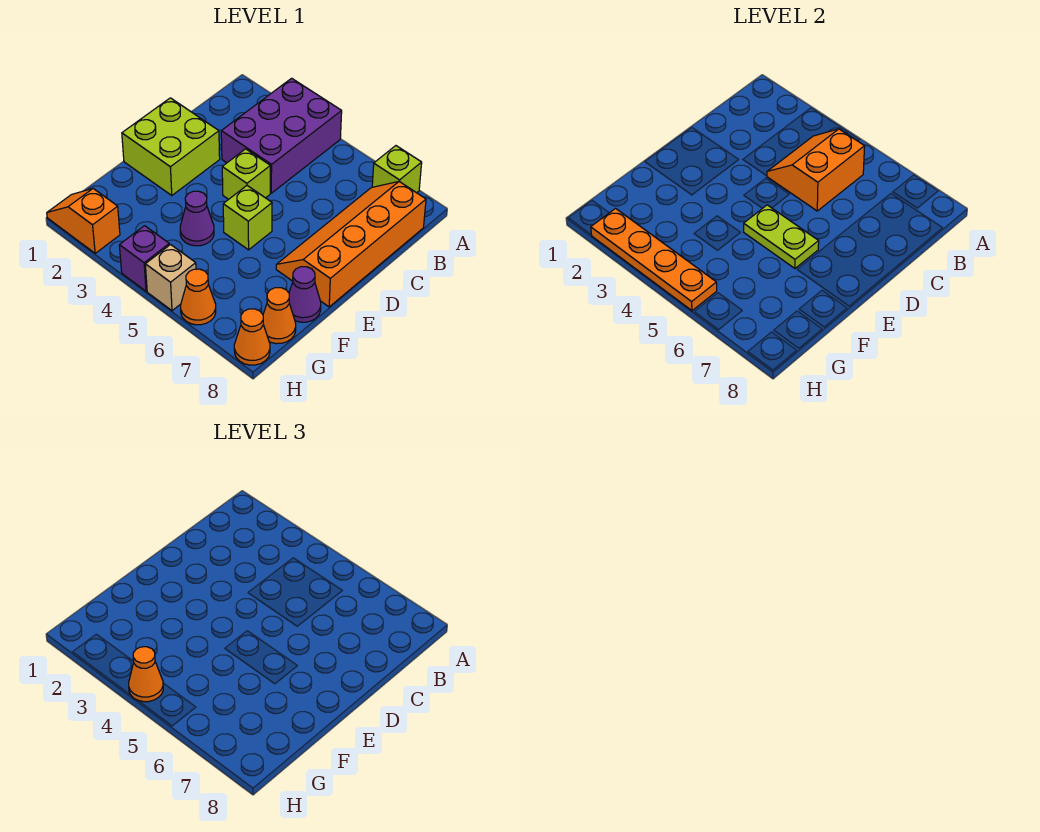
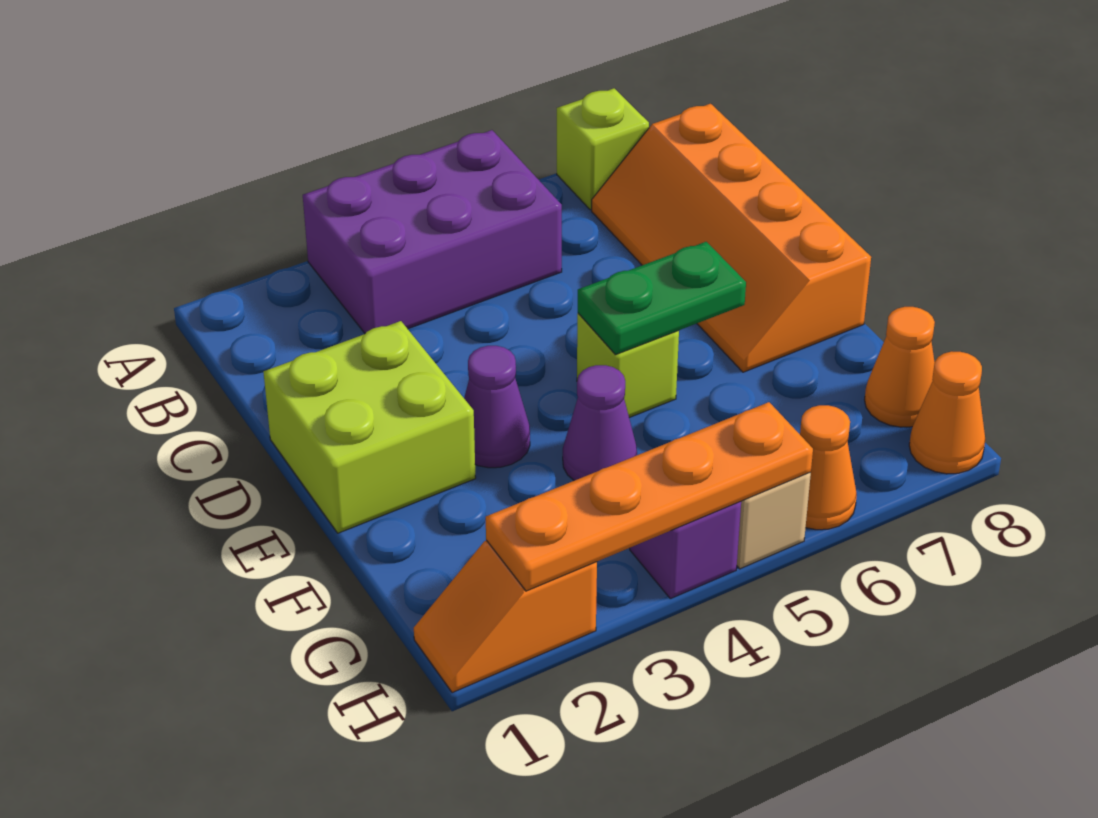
purple brick A3:C4 level 1 -> purple brick A3:B5 level 1
orange slope B4:C5 level 2 top 5 -> none
lime brick D4 level 1 -> none
lime plate E5:E6 level 2 -> green plate E5:E6 level 2
purple cone F8 level 1 -> purple cone E3 level 1
orange cone H4 level 3 -> none

